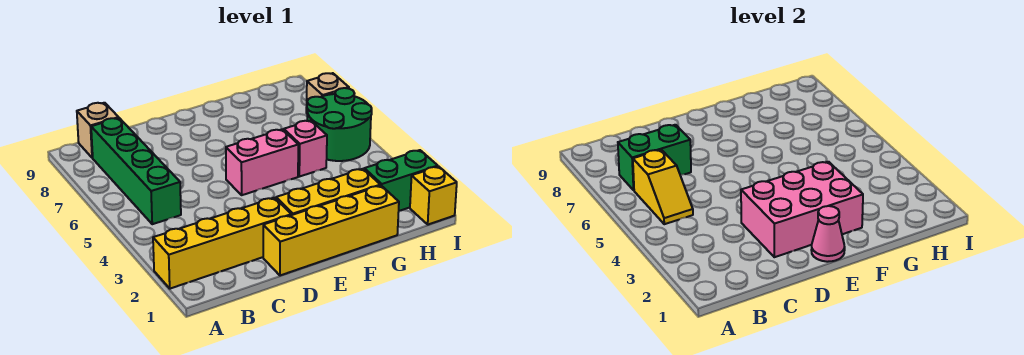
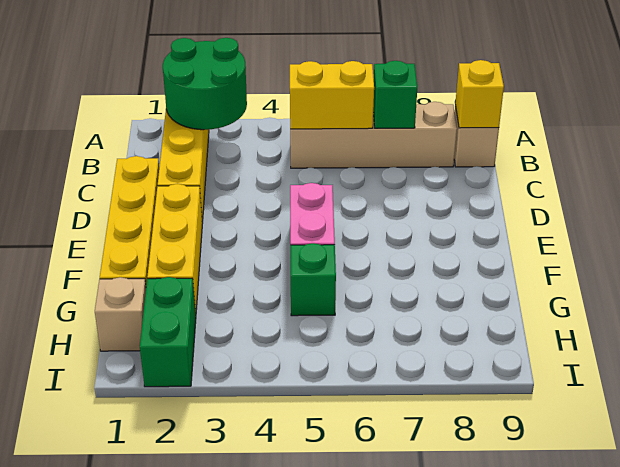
green brick B5:B8 level 1 -> tan brick B5:B8 level 1
yellow slope B5:B6 level 2 top 6 -> yellow brick B5:B6 level 2
green brick B7:C7 level 2 -> green brick B7 level 2
pink brick D2:F3 level 2 -> none
pink cone E1 level 2 -> none
pink brick G5 level 1 -> green brick G5 level 1
green round brick H5:I6 level 1 -> green round brick A2:B3 level 2
yellow brick I1 level 1 -> yellow brick B9 level 2
tan brick I7 level 1 -> tan brick H1 level 1

